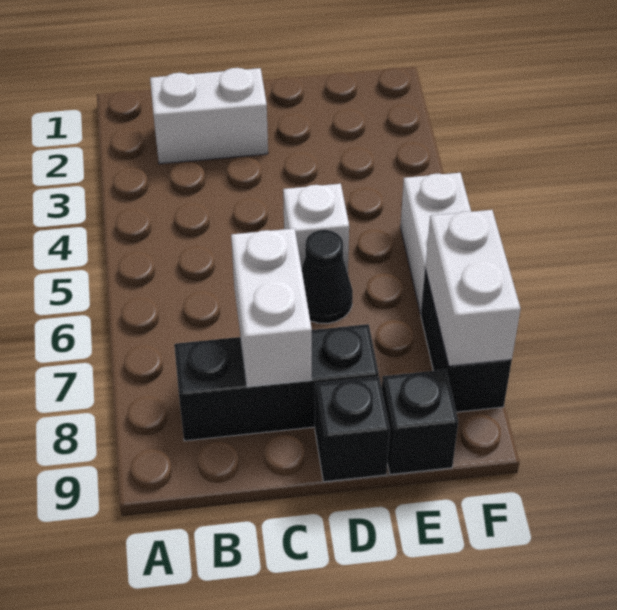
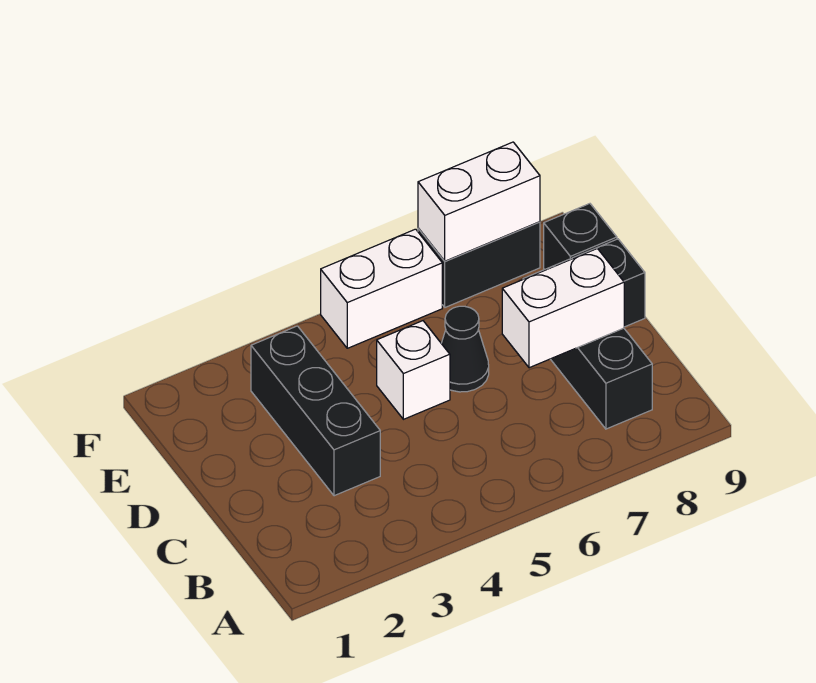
white brick B2:C2 level 1 -> none
none -> black brick C3:E3 level 1

